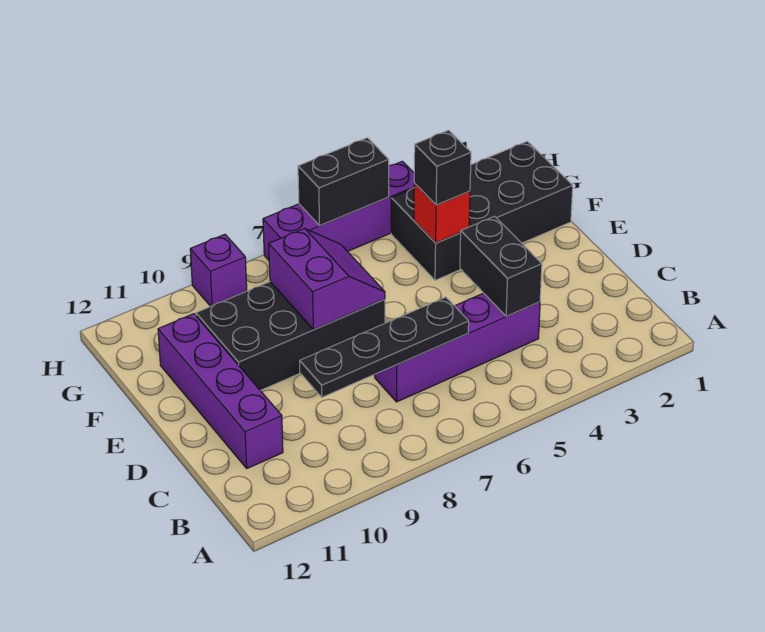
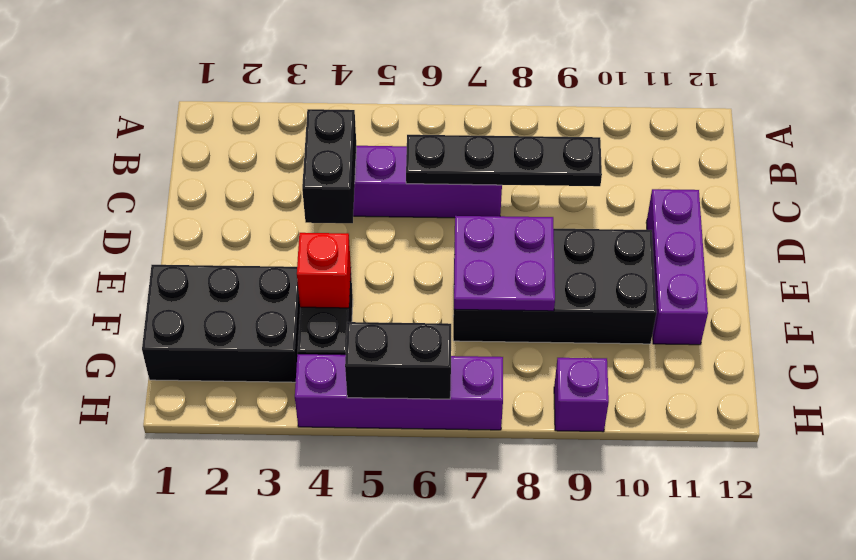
purple brick C11:F11 level 1 -> purple brick D11:F11 level 1
purple slope E7:F8 level 2 top 8 -> purple plate E7:F8 level 2
black brick F4 level 3 -> none

